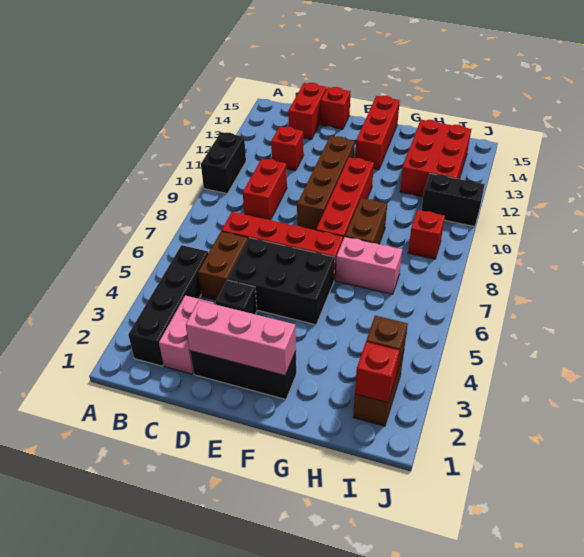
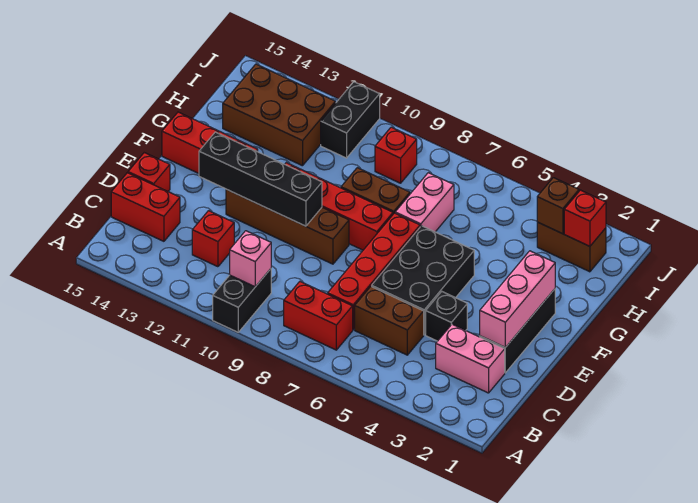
black brick A10:A11 level 1 -> black brick A10:B10 level 1
black brick B2:B5 level 1 -> black brick E10:E13 level 2
none -> pink brick B10 level 2
red brick C9:C10 level 1 -> red brick B7:B8 level 1
red brick H12:I14 level 1 -> brown brick H12:I14 level 1

